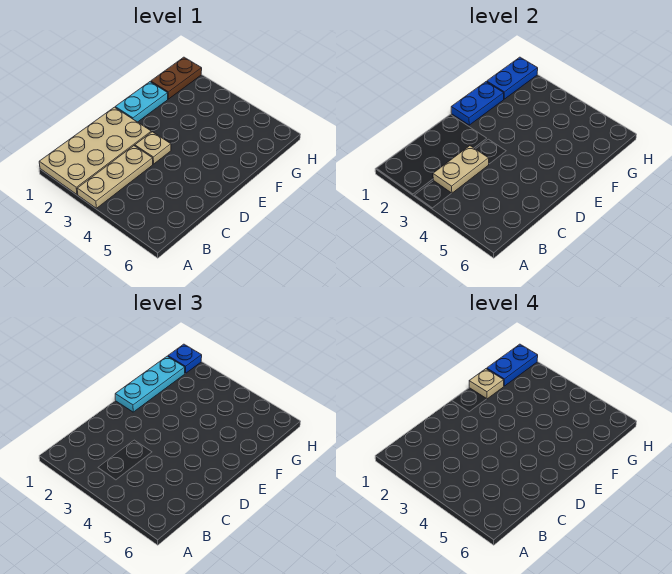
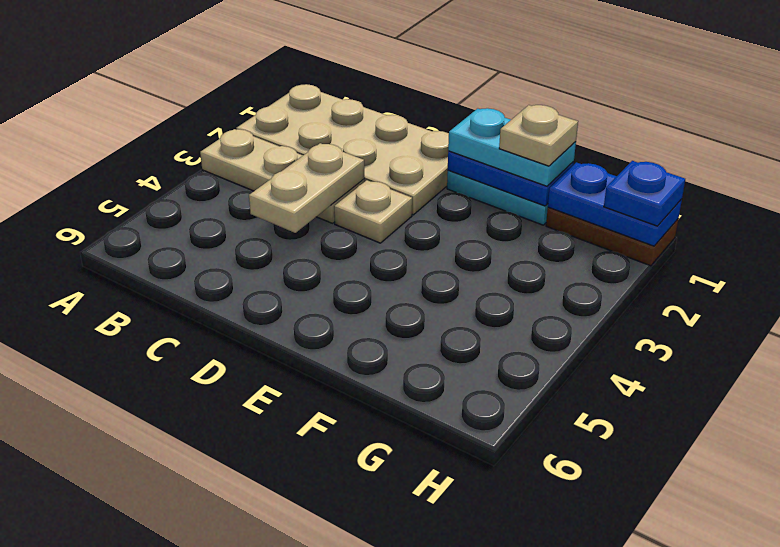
tan plate B3:C3 level 2 -> tan plate C3:C4 level 2
cyan plate E1:G1 level 3 -> cyan plate E1:F1 level 3
blue plate G1:H1 level 4 -> none

